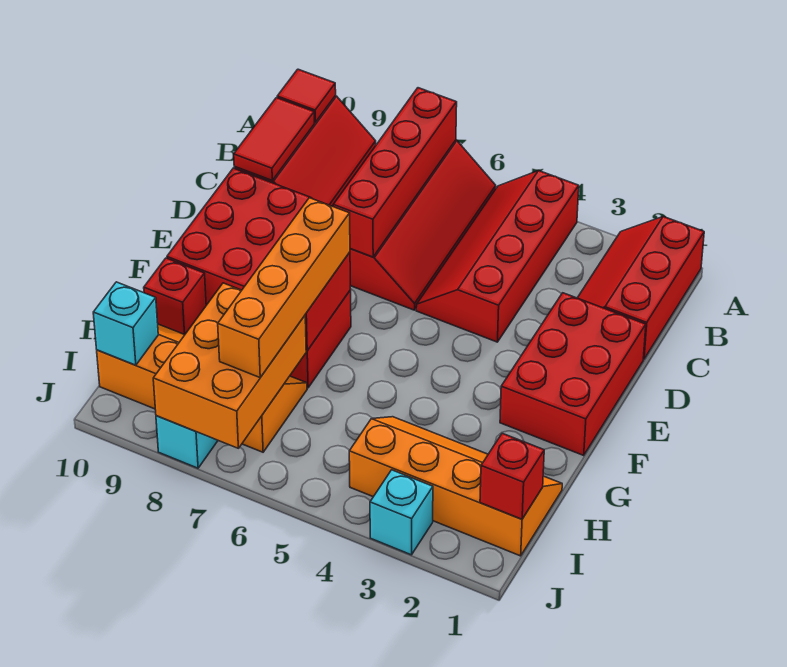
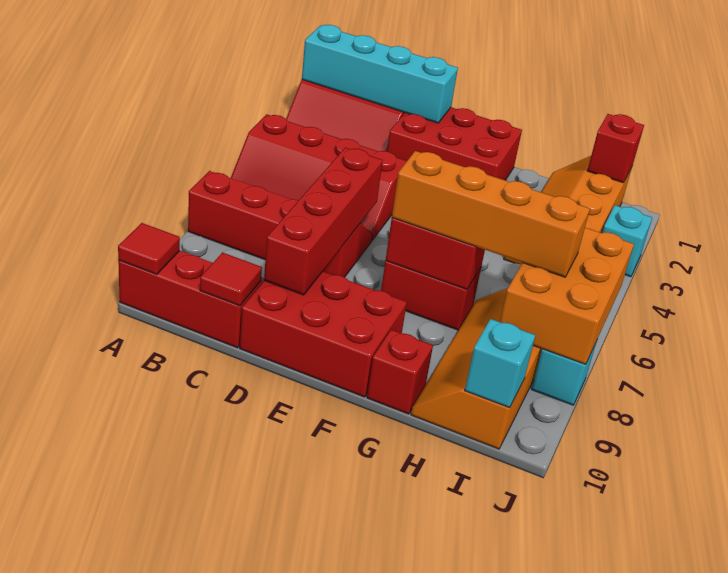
none -> cyan brick A1:D1 level 2
red brick A7:D7 level 2 -> red brick D6:D9 level 2
red tile B10:C10 level 2 -> red tile C10 level 2
orange brick H7:J8 level 2 -> orange brick I6:J8 level 2

